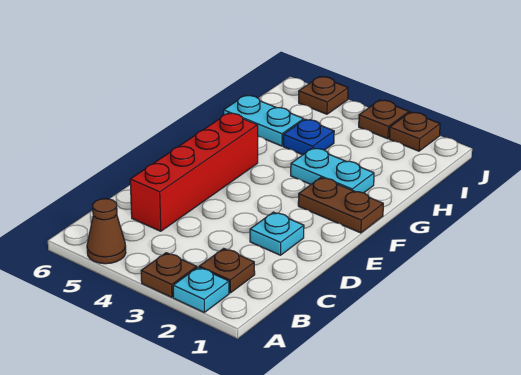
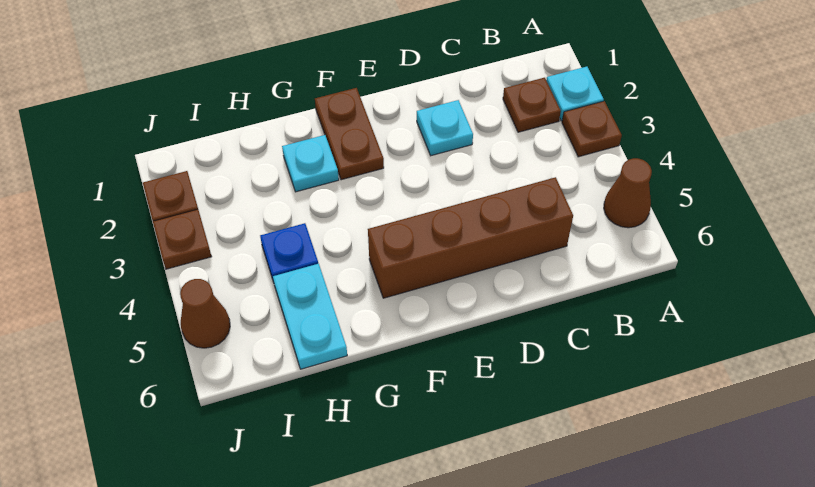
red brick C5:F5 level 1 -> brown brick C5:F5 level 1
cyan plate G2:G3 level 1 -> cyan plate G2 level 1
brown plate J5 level 1 -> brown cone J5 level 1

